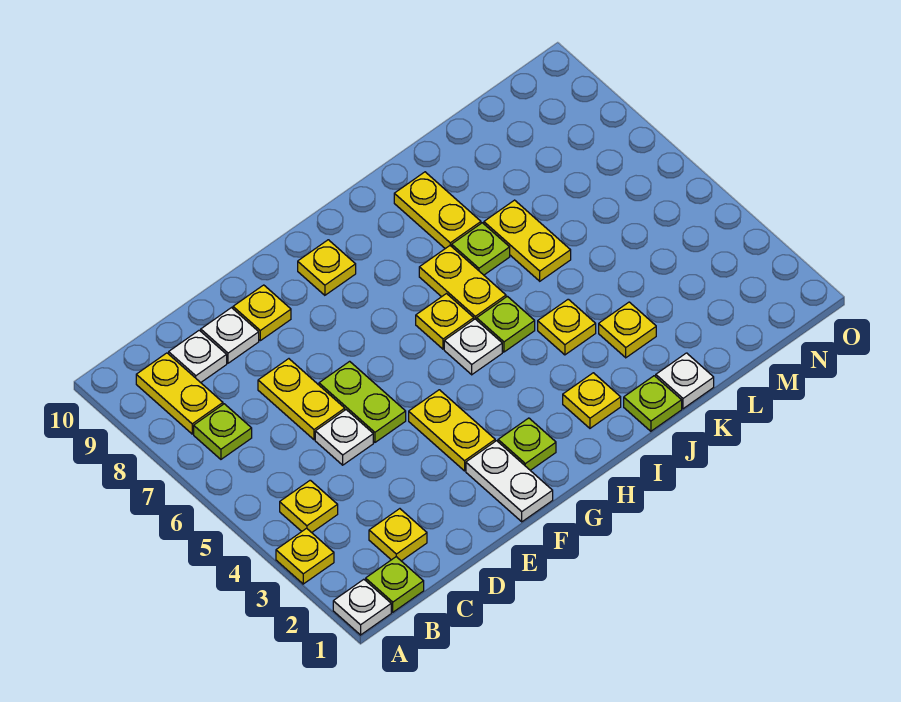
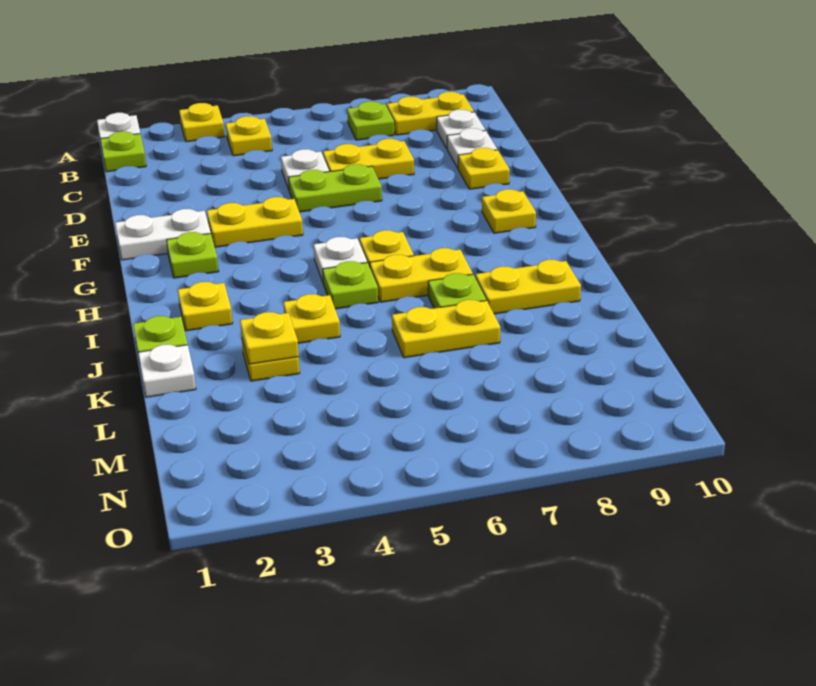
yellow plate C2 level 1 -> yellow plate K3 level 2

